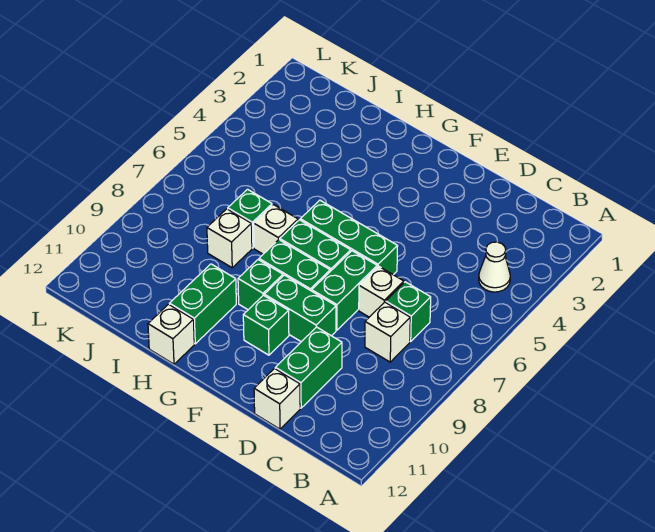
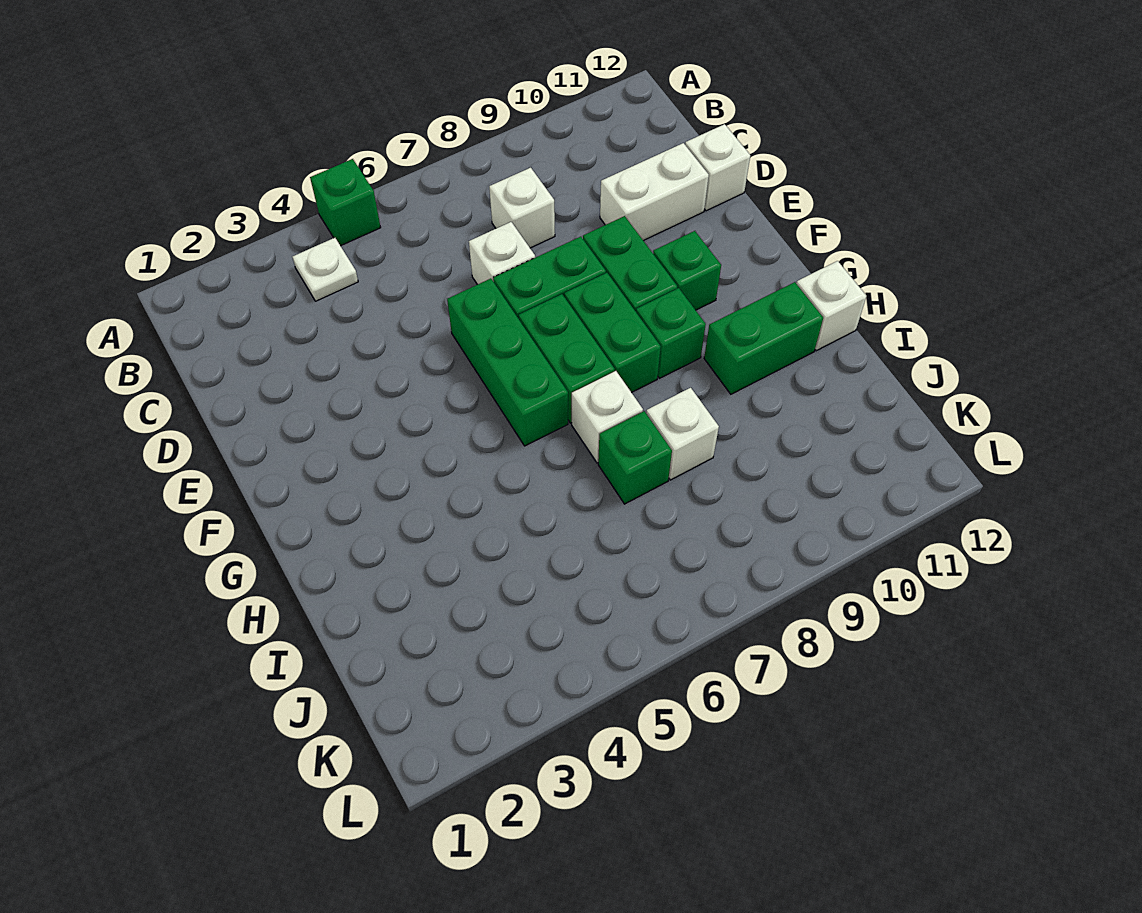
white cone B4 level 1 -> white plate B4 level 1
green brick C7 level 1 -> green brick A5 level 1
green brick D10:D11 level 1 -> white brick D10:D11 level 1

